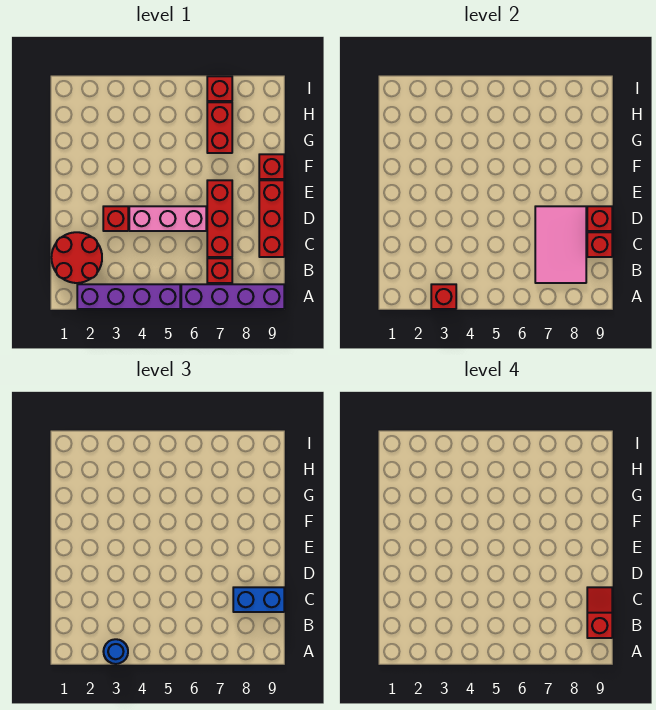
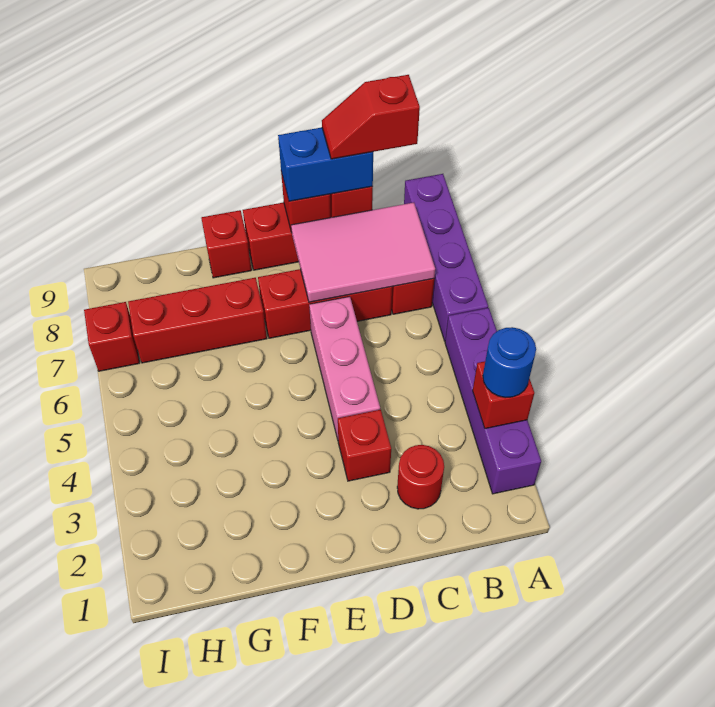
red round brick B1:C2 level 1 -> red round brick C2 level 1
blue brick C8:C9 level 3 -> blue brick C9:D9 level 3
red brick G7:H7 level 1 -> red brick F7:H7 level 1

